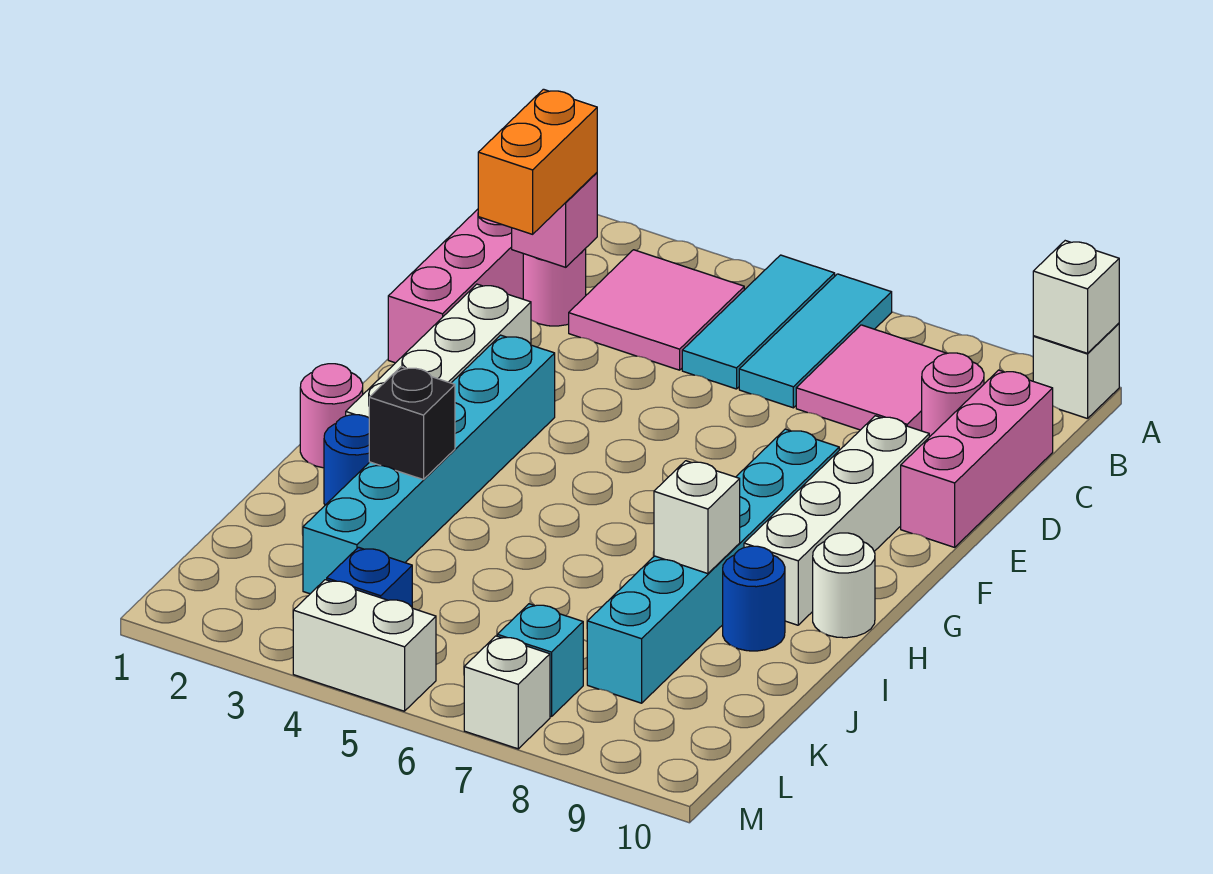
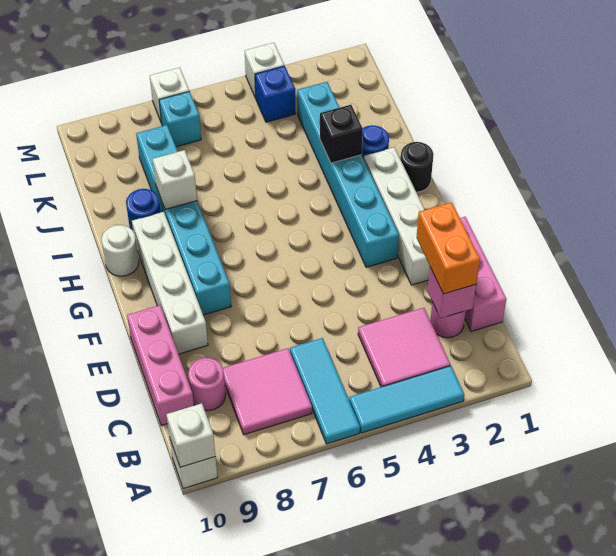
cyan tile A5:C5 level 1 -> cyan tile A3:A5 level 1
pink round brick H1 level 1 -> black round brick H1 level 1
white brick M4:M5 level 1 -> white brick M4 level 1

